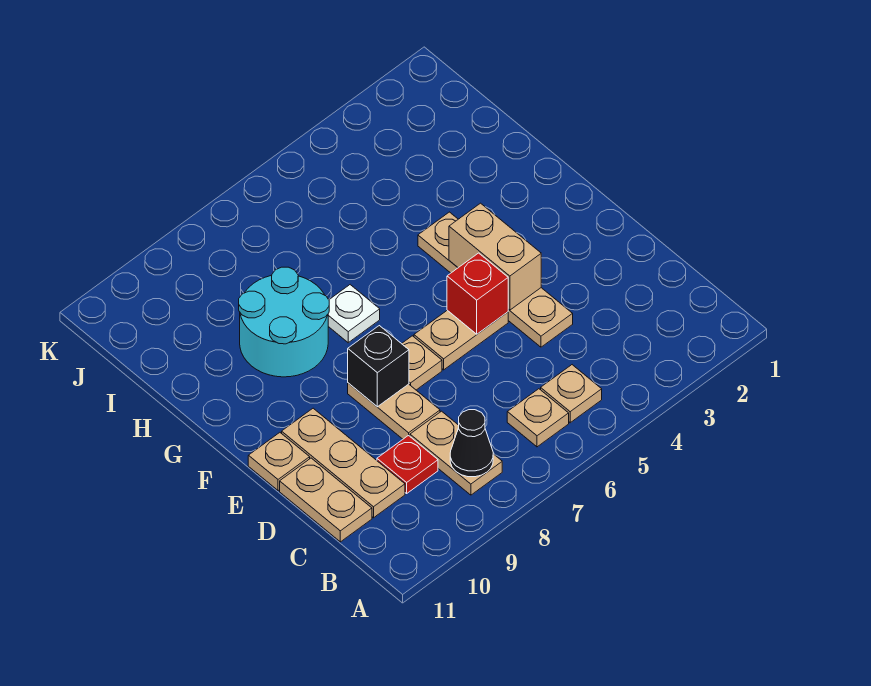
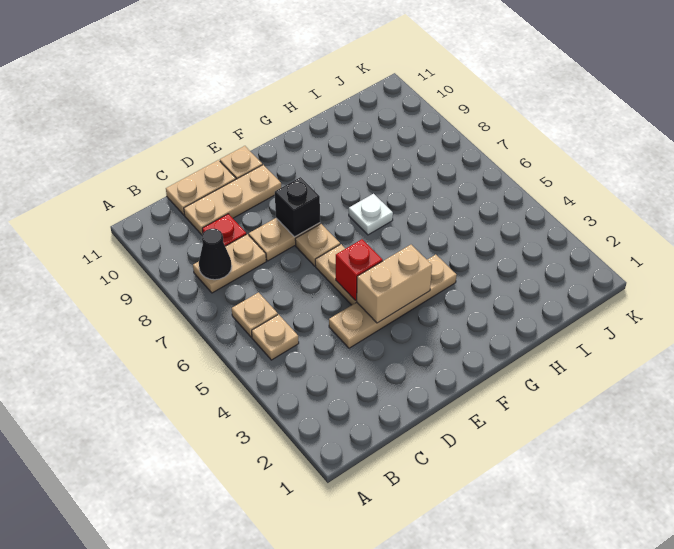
cyan round brick G8:H9 level 1 -> none

